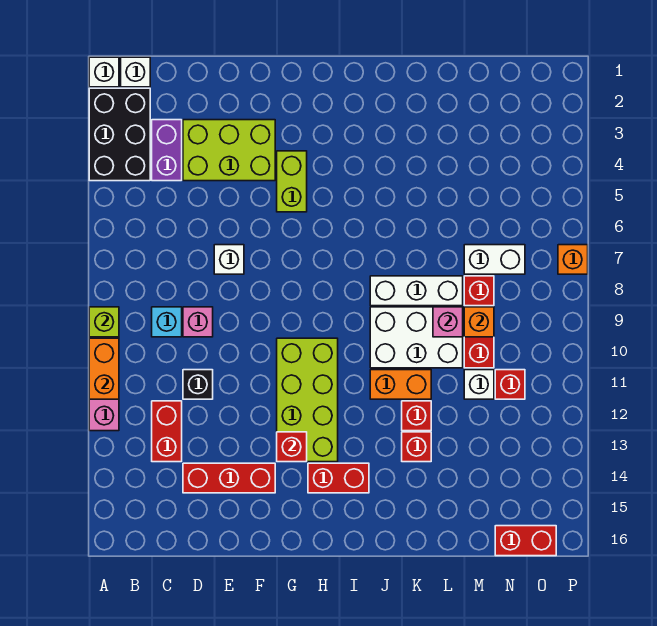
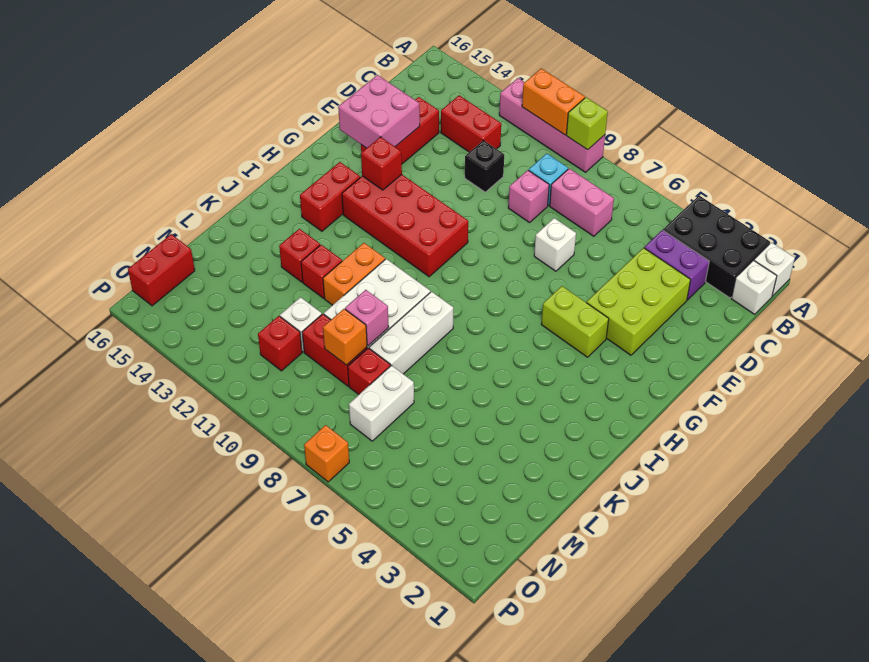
none -> pink brick C7:C8 level 1
none -> pink brick E14:F15 level 2
lime brick G10:H13 level 1 -> red brick G10:H13 level 1

